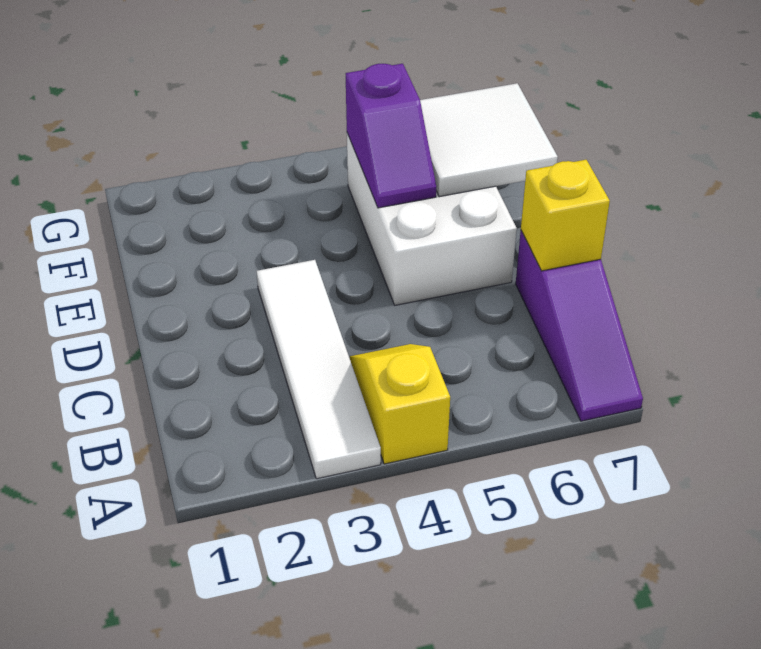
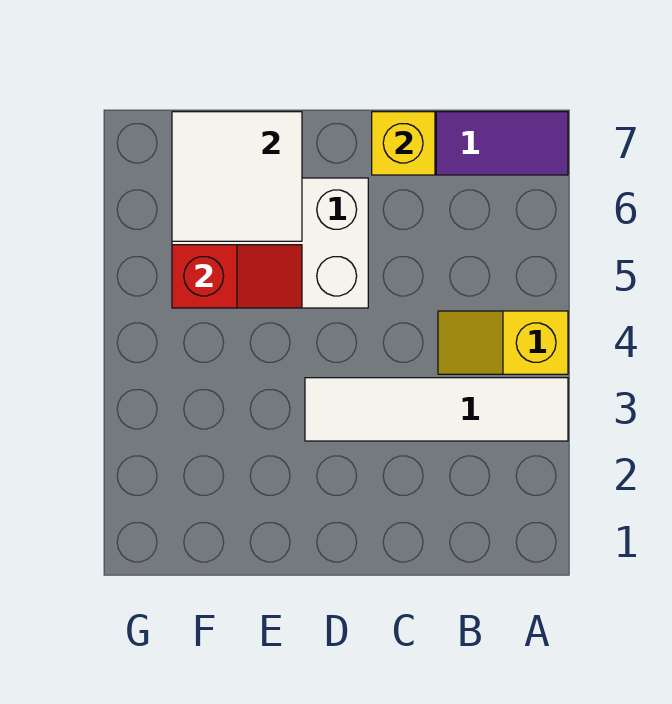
purple slope E5:F5 level 2 top F -> red slope E5:F5 level 2 top F

